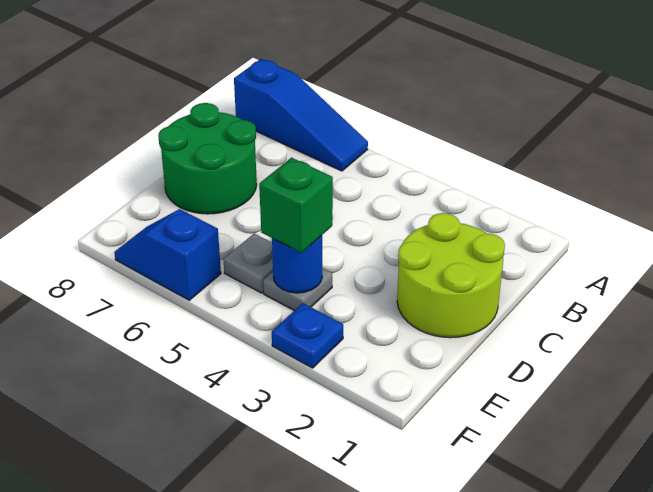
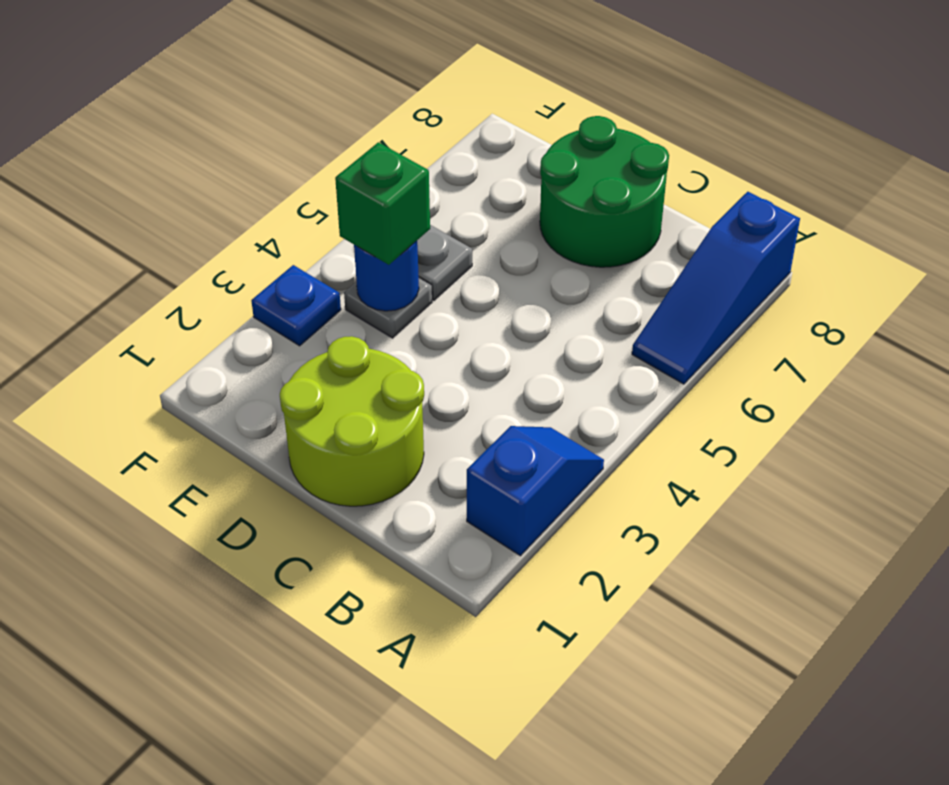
blue slope F6:F7 level 1 top 6 -> blue slope A2:A3 level 1 top 2

